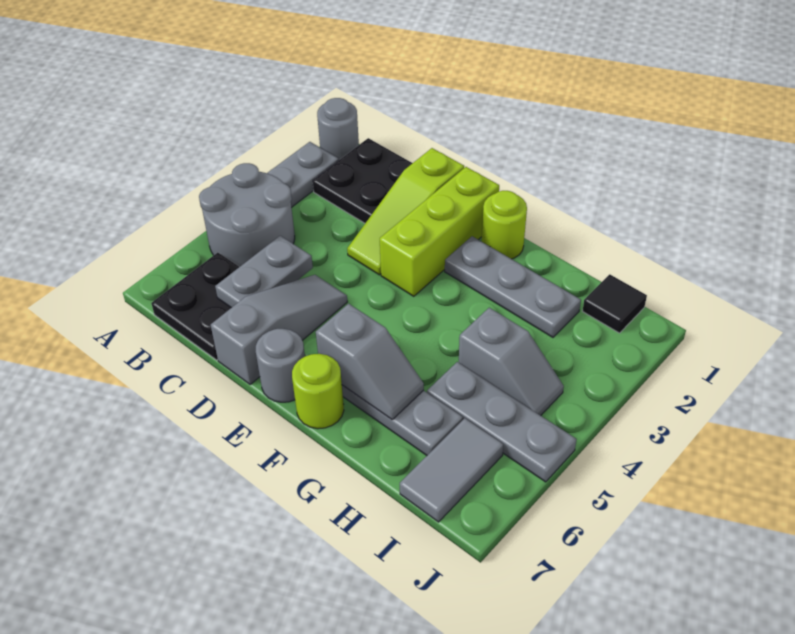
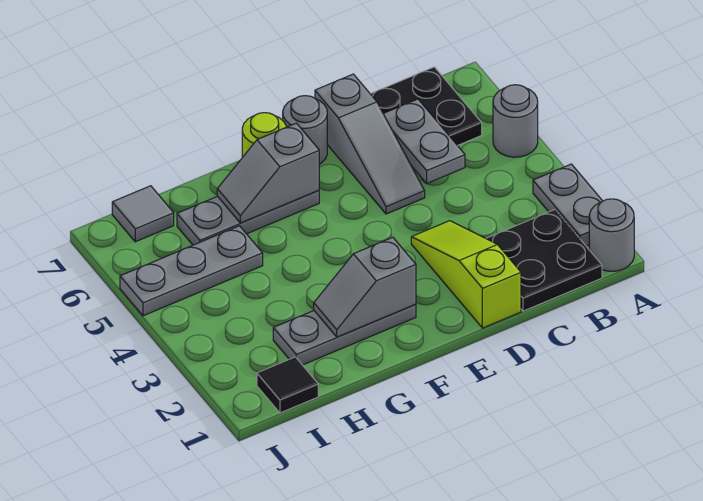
grey round brick A4:B5 level 1 -> grey round brick A5 level 1
lime brick E1:E3 level 1 -> none
lime round brick F1 level 1 -> none
grey slope H4:I4 level 1 top H -> grey slope F2:G2 level 2 top F
grey tile I6:I7 level 1 -> grey tile I7 level 1

